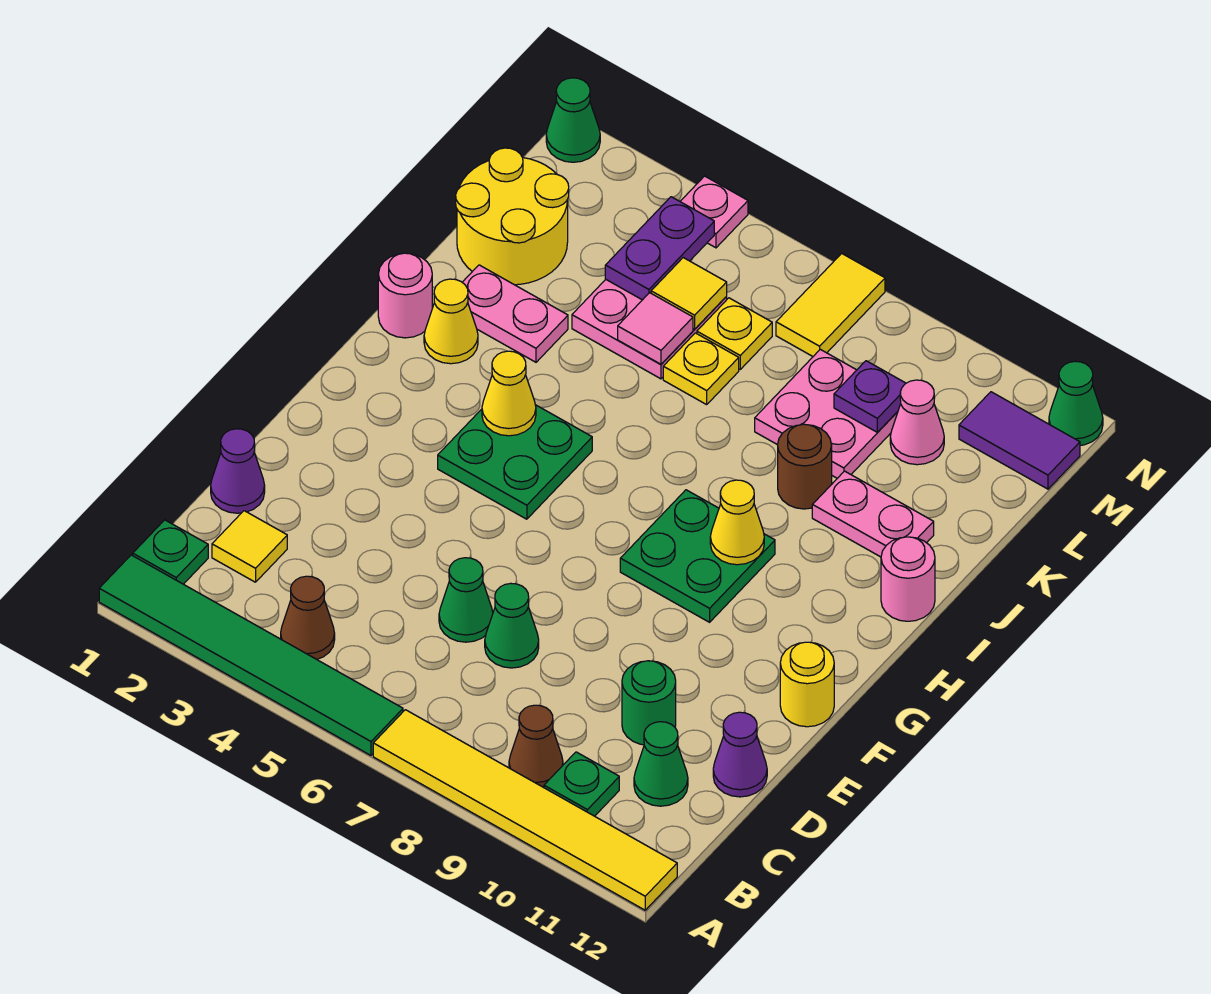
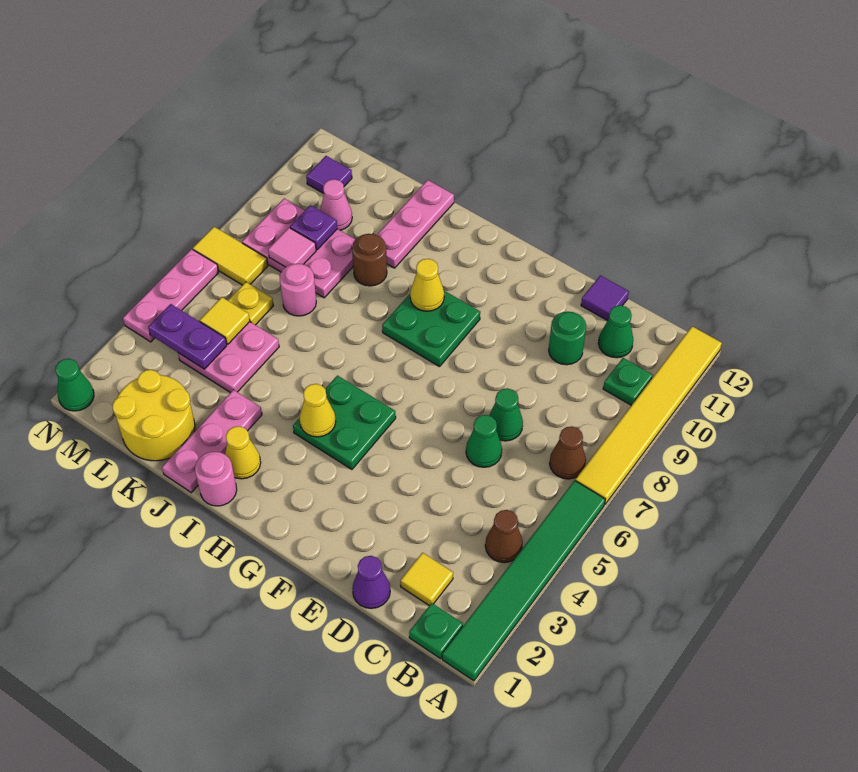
brown cone B9 level 1 -> brown cone B7 level 1
purple cone D12 level 1 -> purple tile D12 level 1
yellow round brick F12 level 1 -> none
pink round brick I12 level 1 -> pink round brick K7 level 1
pink plate J2:J3 level 1 -> pink plate J1:J3 level 1
pink plate J10:J11 level 1 -> pink plate J10:J12 level 1
pink tile K5 level 2 -> pink tile L8 level 2
yellow plate K6 level 1 -> none
pink plate K8:L9 level 1 -> pink plate K8:M9 level 1
purple tile M11:M12 level 1 -> purple tile M11 level 1
pink plate N4 level 1 -> pink plate N4:N6 level 1
green cone N12 level 1 -> none

